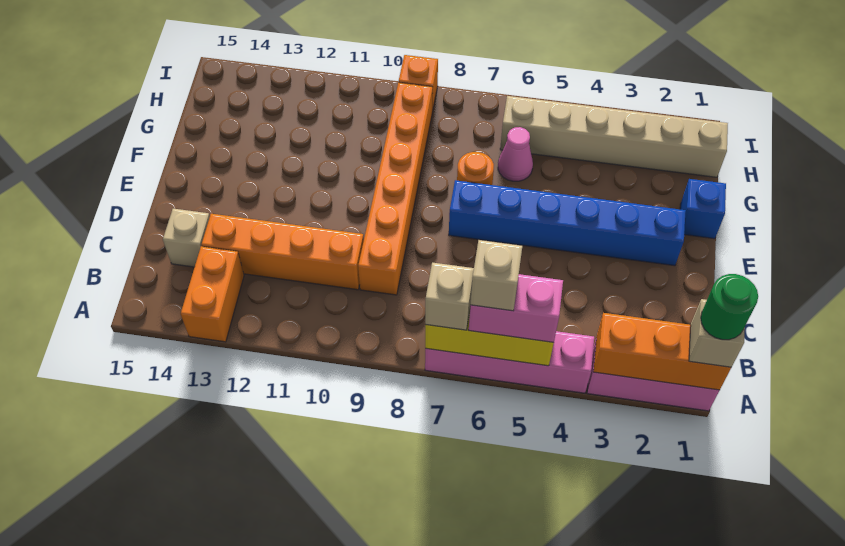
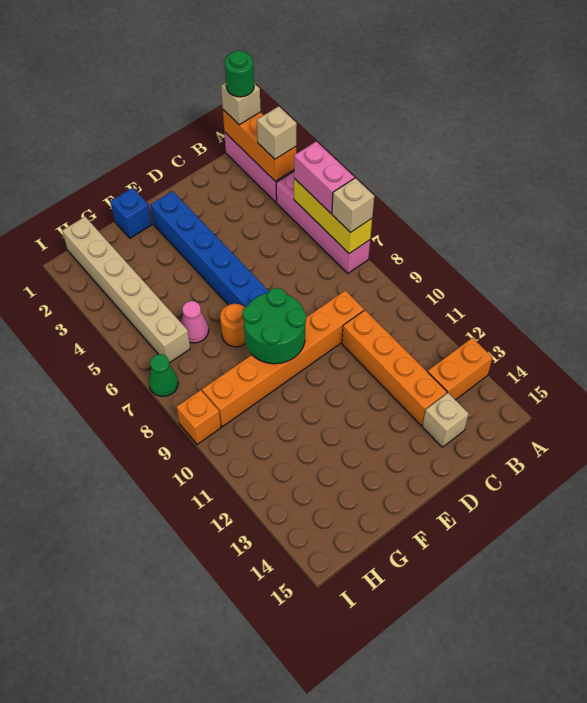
tan brick A6 level 4 -> tan brick A3 level 3
none -> green round brick E8:F9 level 2
none -> green cone I7 level 1

